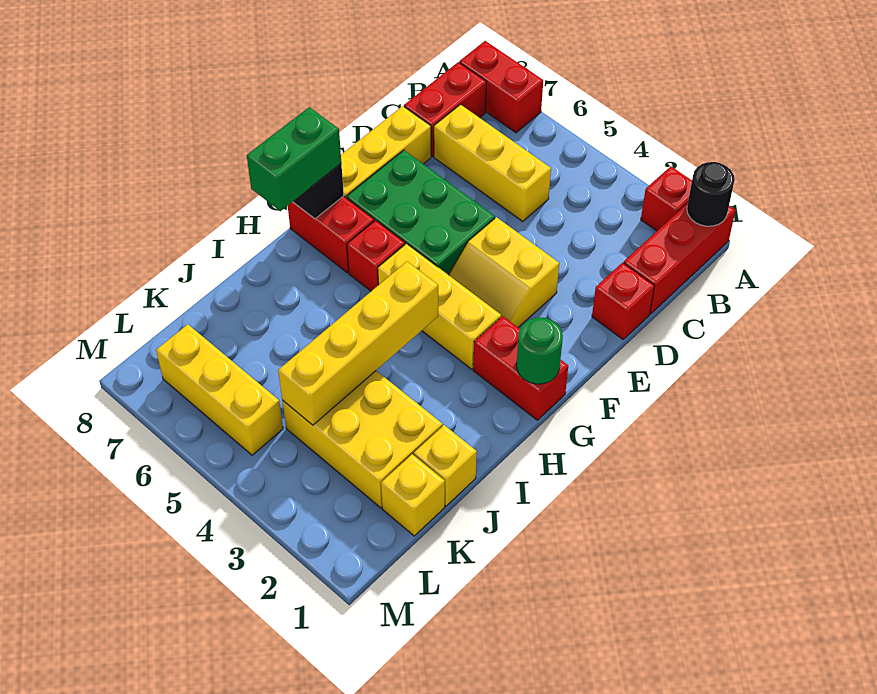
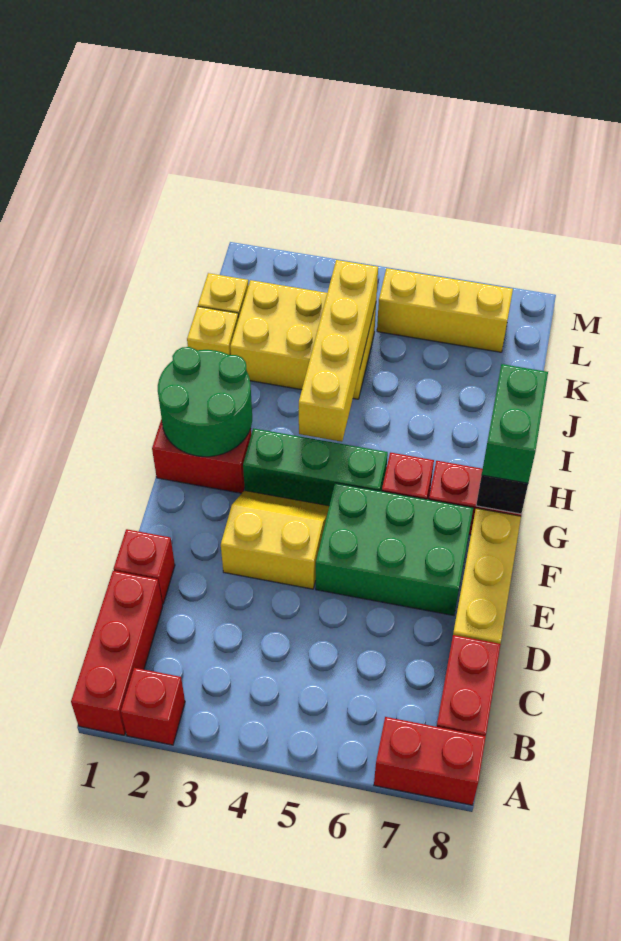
black round brick A1 level 2 -> none
yellow brick C5:C7 level 1 -> none
green round brick G1 level 2 -> green round brick G1:H2 level 2
yellow brick G3:G5 level 1 -> green brick G3:G5 level 1

